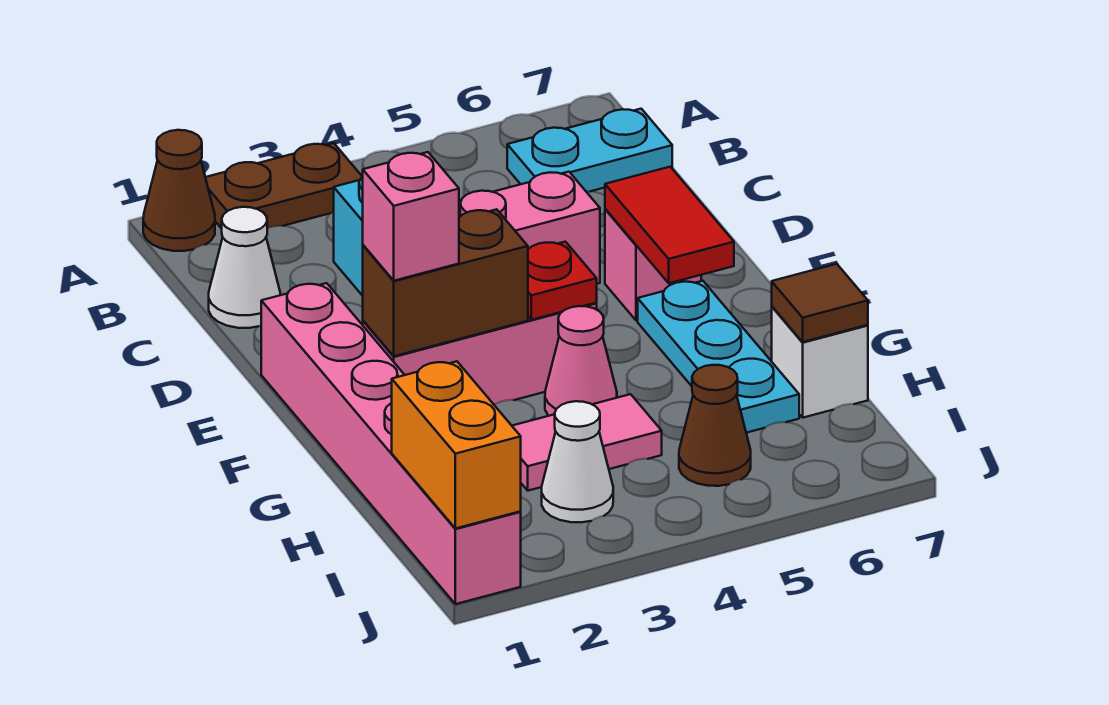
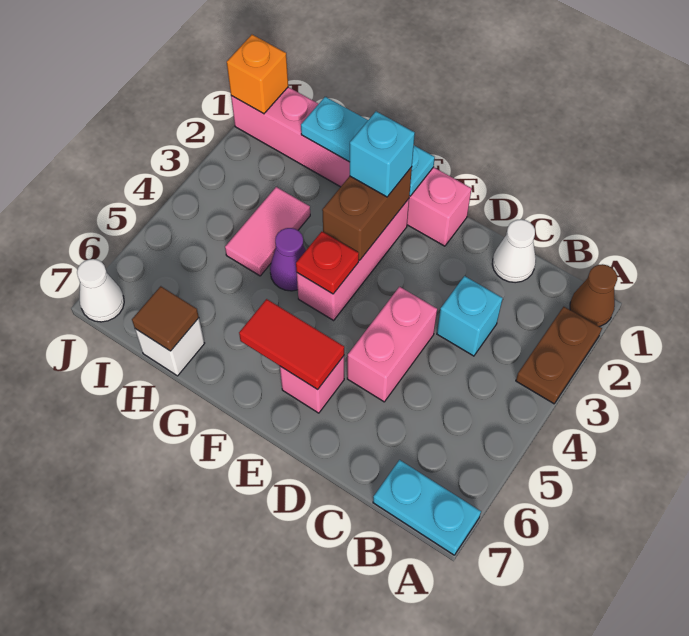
cyan plate B6:B7 level 1 -> cyan plate A7:B7 level 1
pink brick F2 level 3 -> cyan brick F2 level 3
cyan plate F6:H6 level 1 -> cyan plate F1:H1 level 2
pink cone G4 level 1 -> purple cone G4 level 1
orange brick I1:J1 level 2 -> orange brick J1 level 2
white cone I3 level 1 -> white cone J7 level 1
brown cone I5 level 1 -> none

